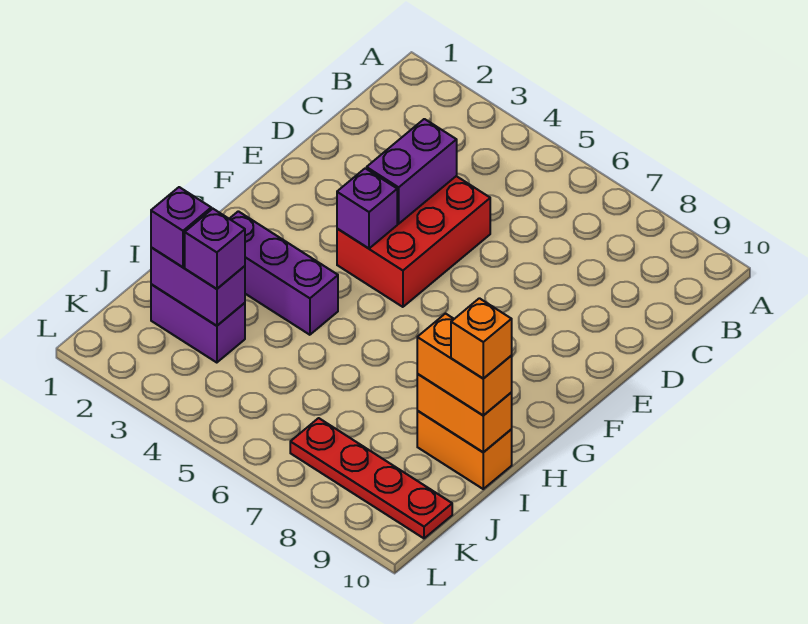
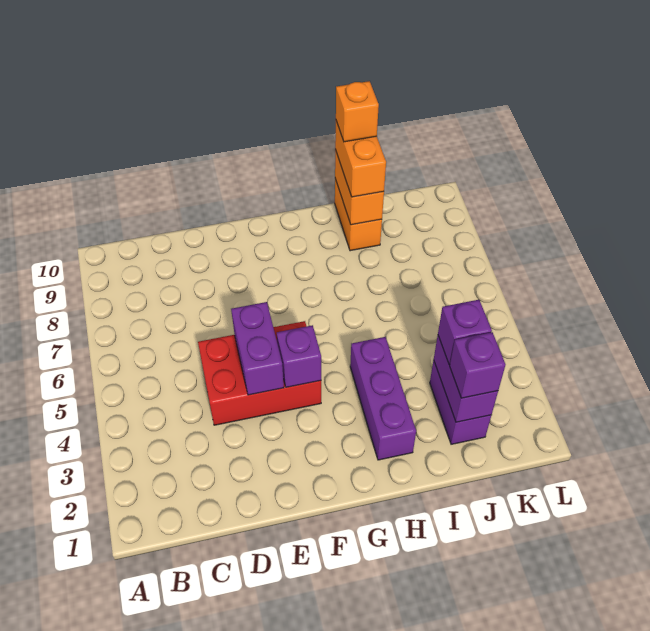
purple brick D4:E4 level 2 -> purple brick E4:E5 level 2
red plate K7:K10 level 1 -> none

